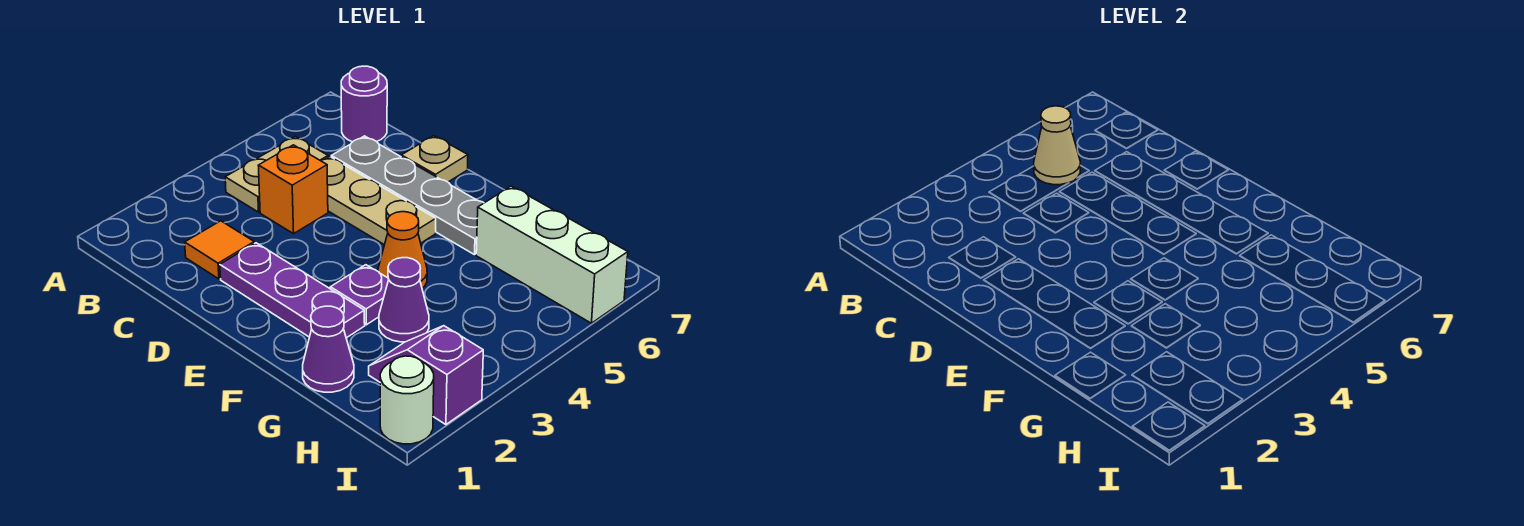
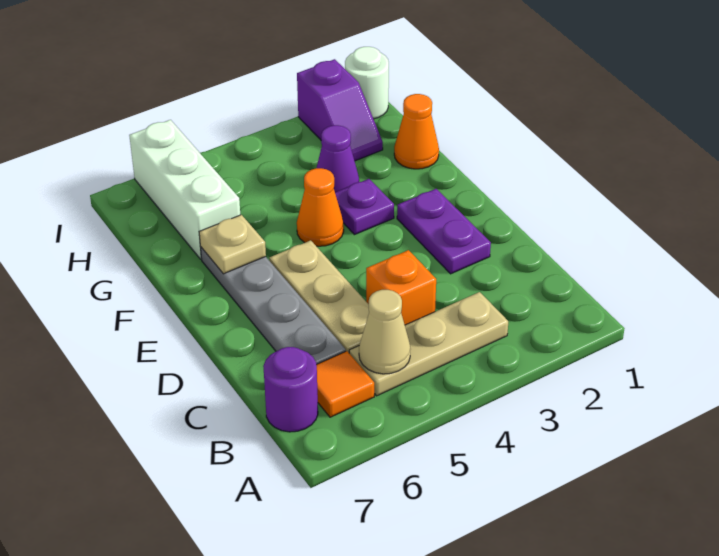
tan plate B4:B5 level 1 -> tan plate B3:B5 level 1
orange tile C2 level 1 -> orange tile B6 level 1
purple plate D2:F2 level 1 -> purple plate D2:E2 level 1
tan plate D7 level 1 -> tan plate F6 level 2
purple cone G1 level 1 -> orange cone G1 level 1

